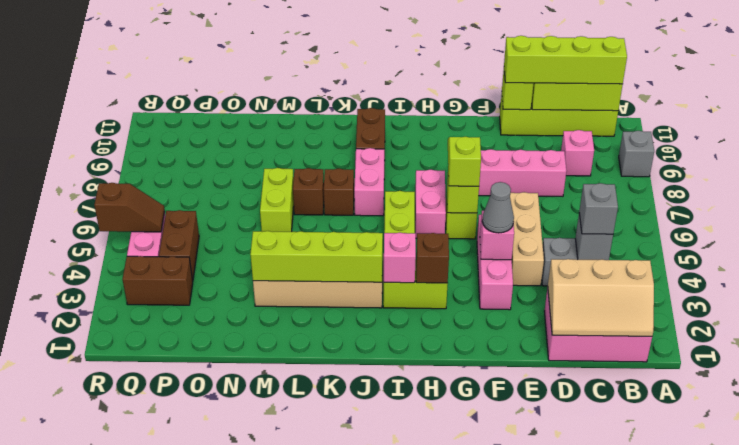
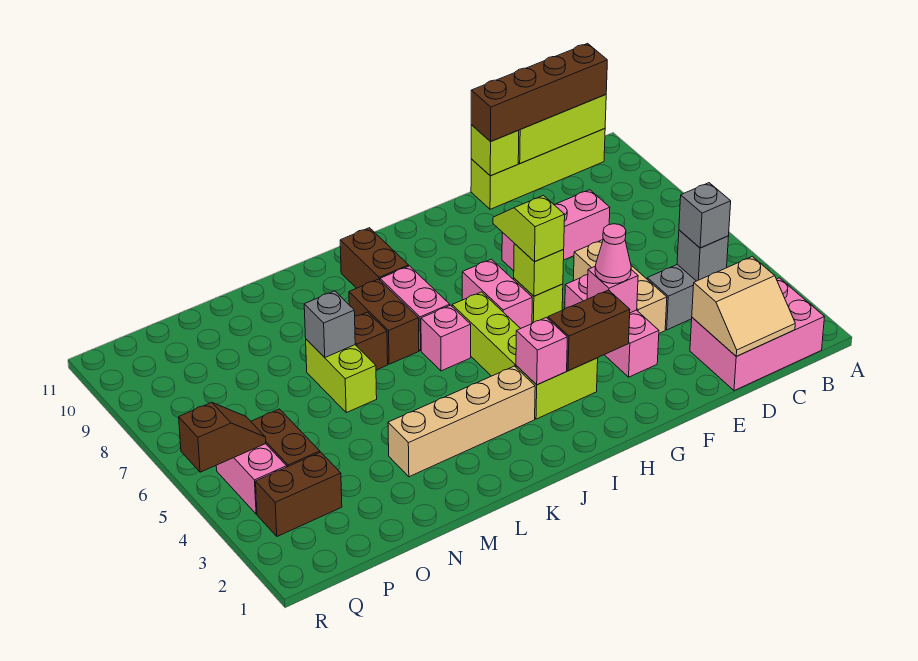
grey brick A9 level 1 -> grey brick M7 level 2
tan slope B1:D2 level 2 top 2 -> tan slope C1:D2 level 2 top 2
lime brick B11:E11 level 3 -> brown brick B11:E11 level 3
pink brick C9 level 1 -> pink brick J6 level 1
grey cone F4 level 3 -> pink cone F4 level 3
brown brick H3 level 2 -> brown brick G3:H3 level 2
lime brick J3:M3 level 2 -> none
brown brick K7 level 1 -> brown brick K7:K8 level 1

